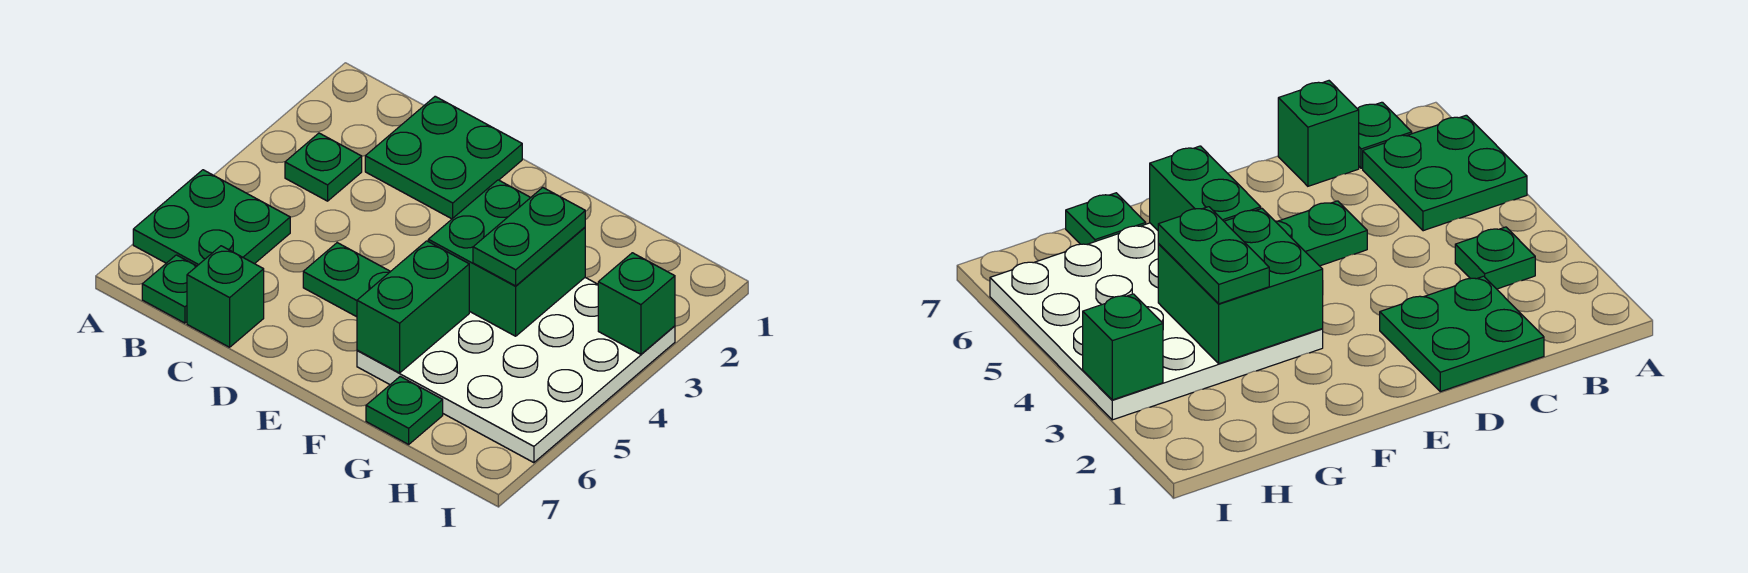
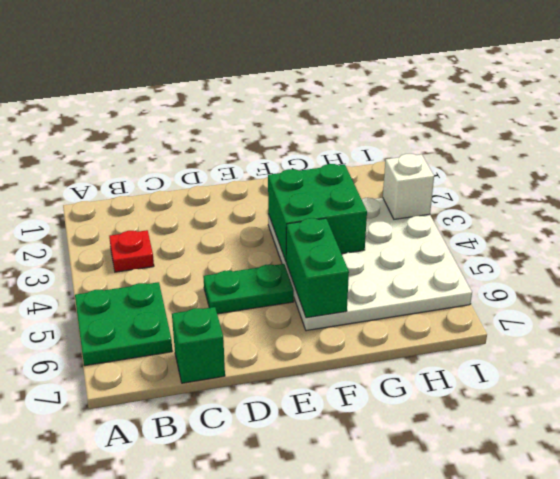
green plate B3 level 1 -> red plate B3 level 1
green plate B7 level 1 -> none
green plate C1:D2 level 1 -> none
green plate G3:G4 level 3 -> none
green plate G7 level 1 -> none
green brick I3 level 2 -> white brick I3 level 2

